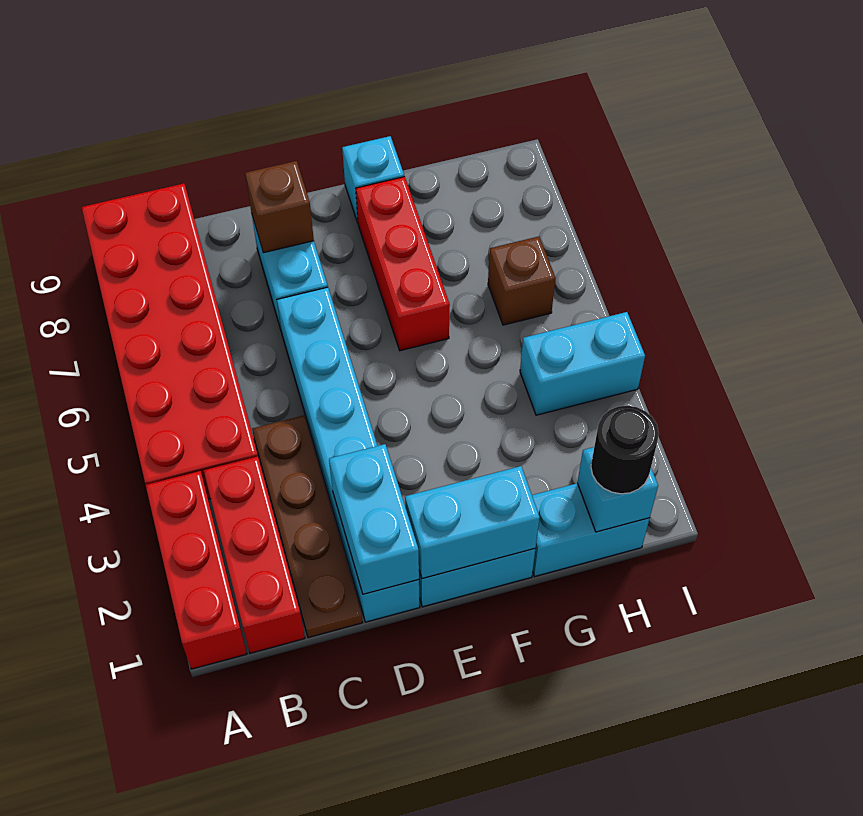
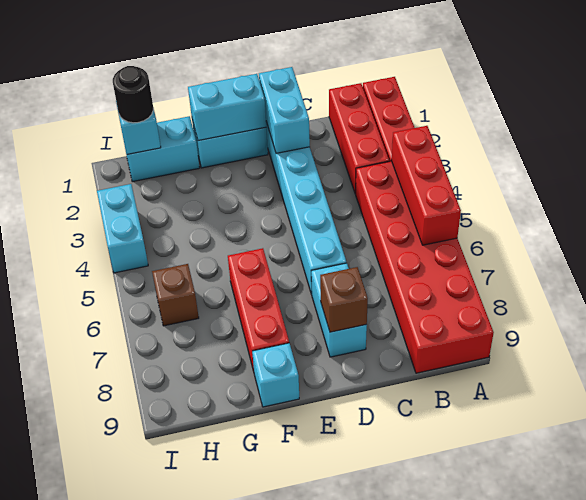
none -> red brick A4:A6 level 2
brown plate C1:C4 level 1 -> none
cyan brick H4:I4 level 1 -> cyan brick I3:I4 level 1

